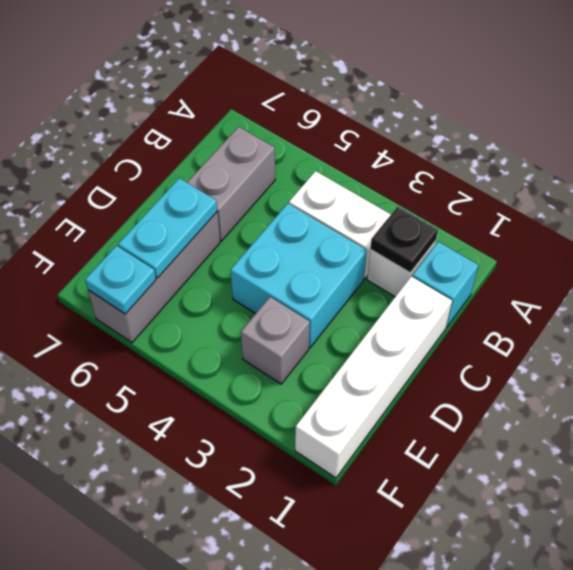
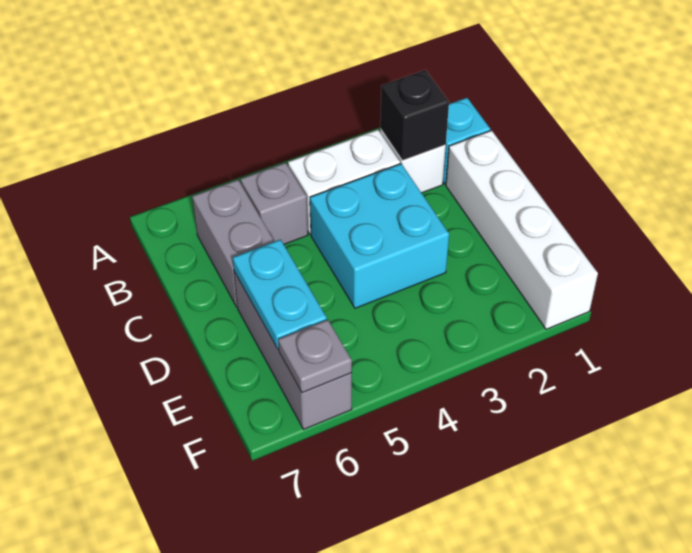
black plate B2 level 2 -> black brick B2 level 2
grey brick E3 level 1 -> grey brick B5 level 1
cyan plate F6 level 2 -> grey plate F6 level 2

